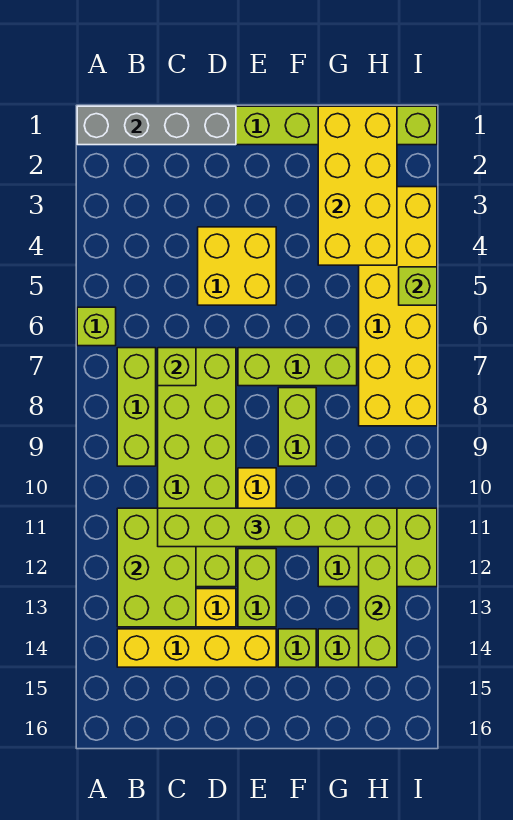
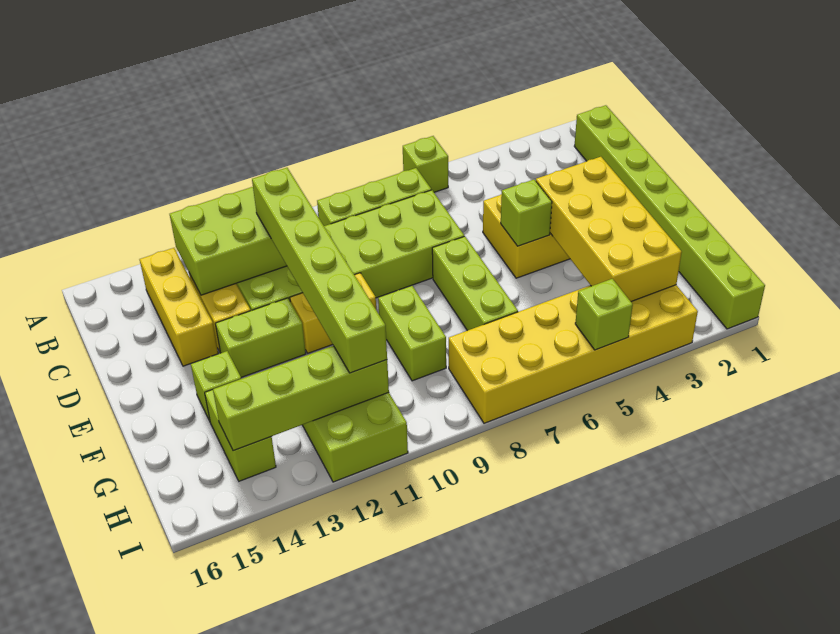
grey brick A1:D1 level 2 -> none
yellow brick B14:E14 level 1 -> yellow brick B14:D14 level 1
lime brick C7 level 2 -> lime brick E5 level 2
lime brick F8:F9 level 1 -> lime brick F9:G9 level 1
yellow brick G1:H4 level 2 -> yellow brick E3:H4 level 2

